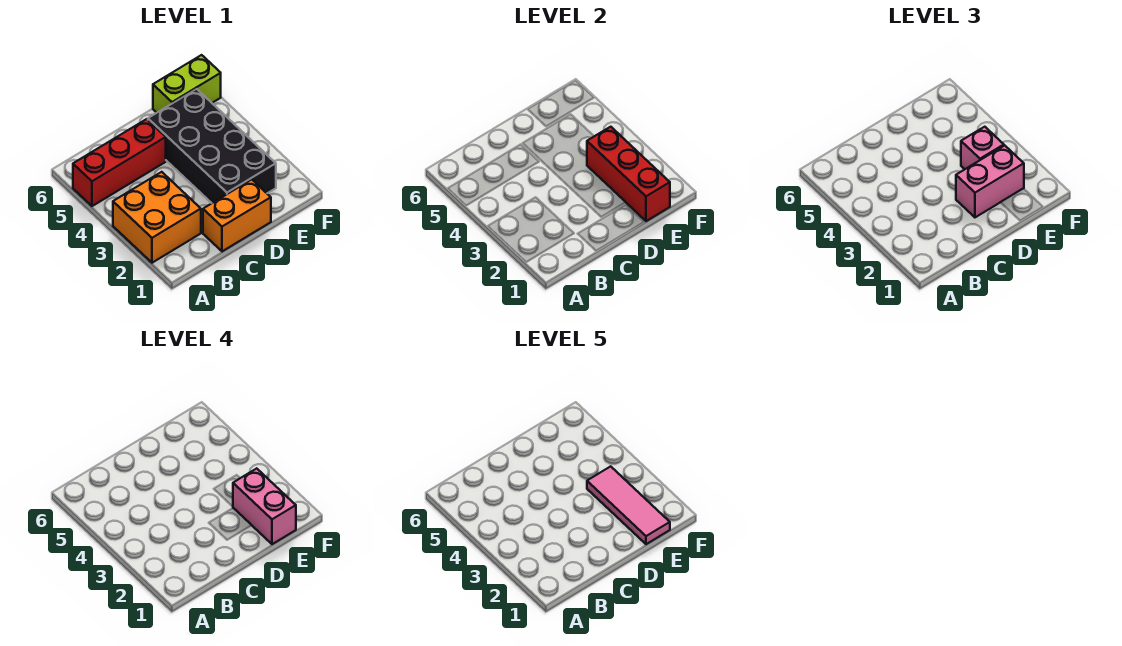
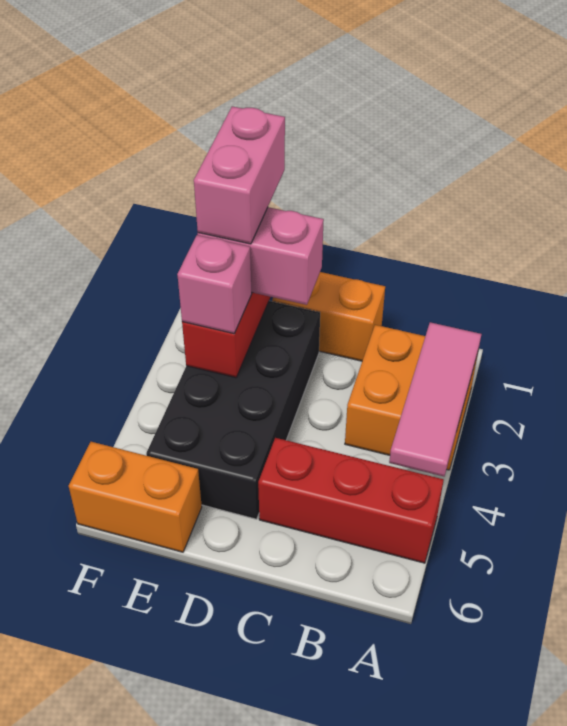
pink tile E1:E3 level 5 -> pink tile A2:A4 level 2
lime brick E6:F6 level 1 -> orange brick E6:F6 level 1

